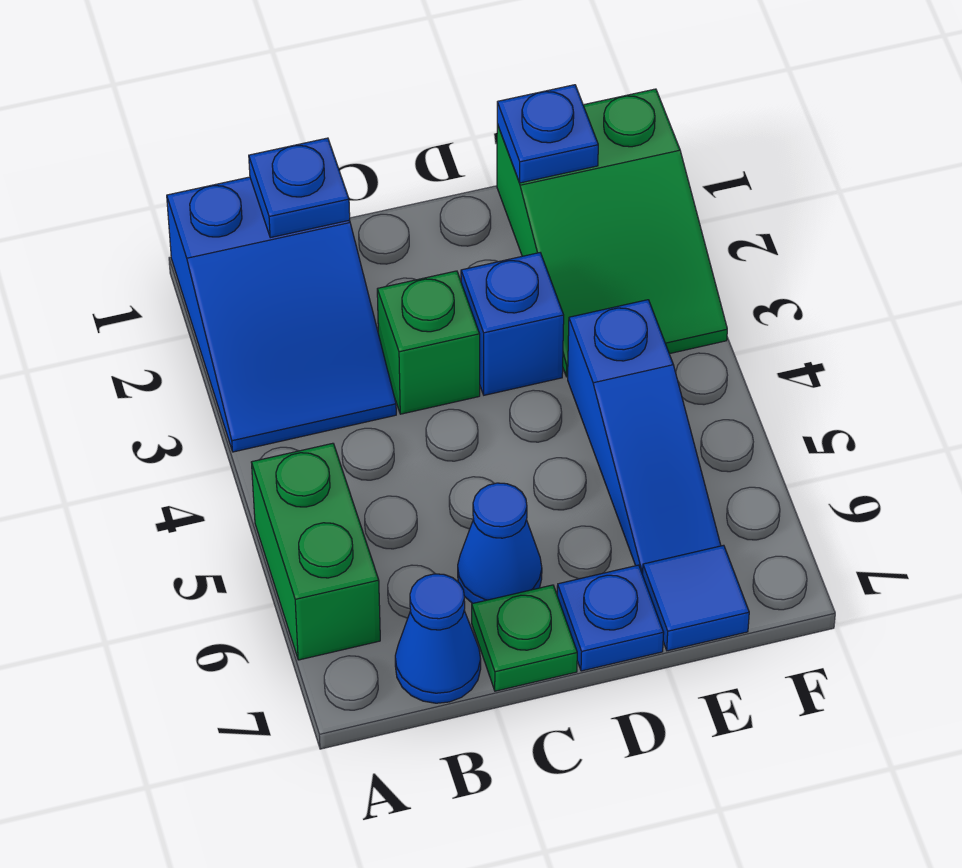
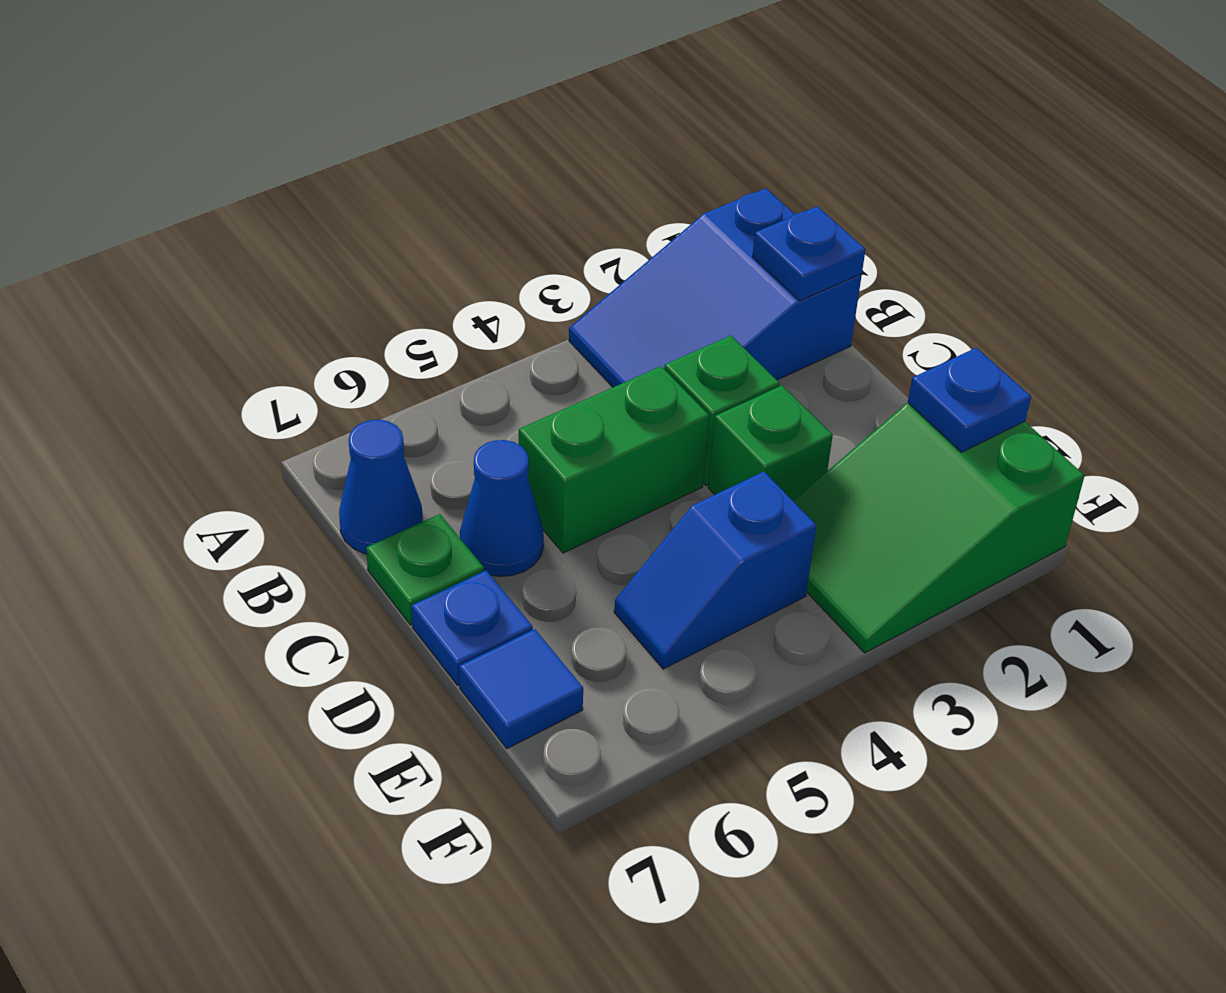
green brick A5:A6 level 1 -> green brick C4:C5 level 1
blue brick D3 level 1 -> green brick D3 level 1
blue slope E4:E6 level 1 top 4 -> blue slope E4:E5 level 1 top 4

